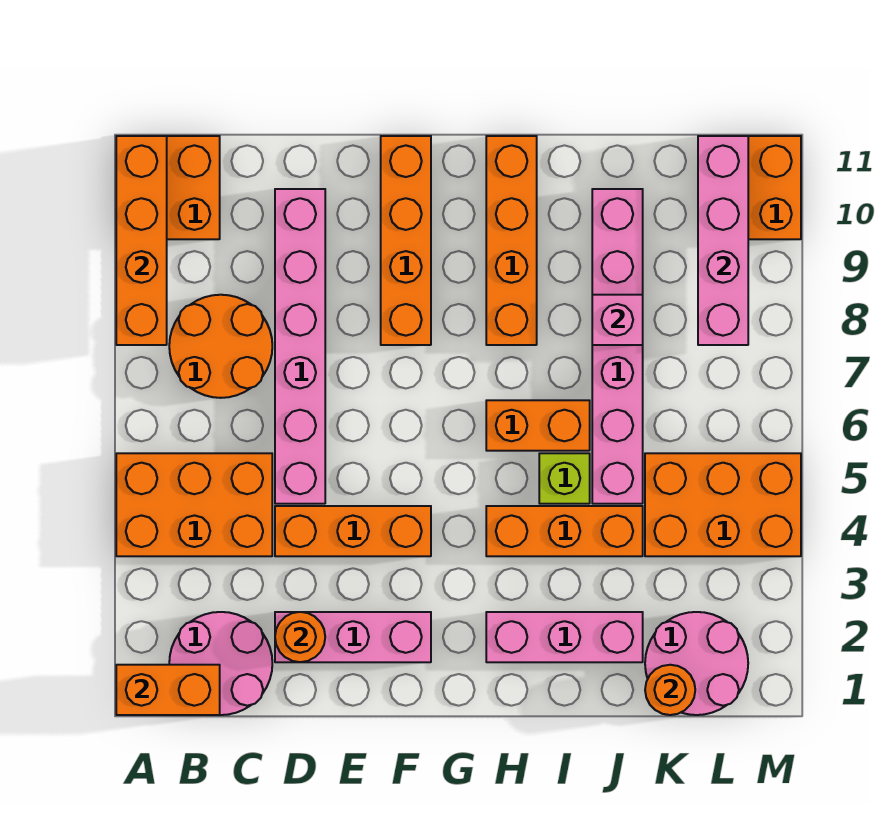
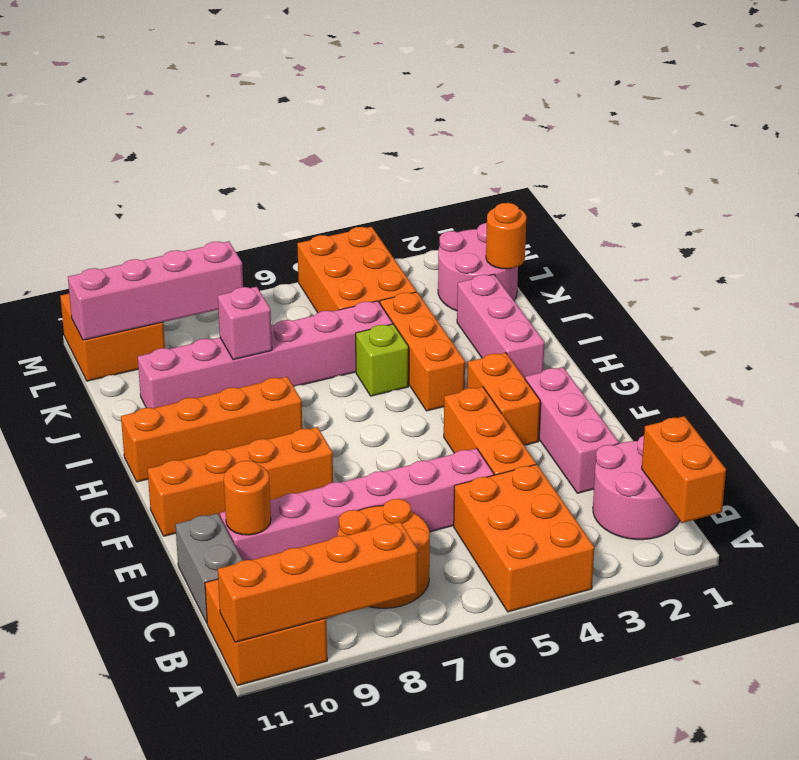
none -> grey brick C11:D11 level 1
orange round brick D2 level 2 -> orange round brick D10 level 2
orange brick H6:I6 level 1 -> orange brick F3:G3 level 1

